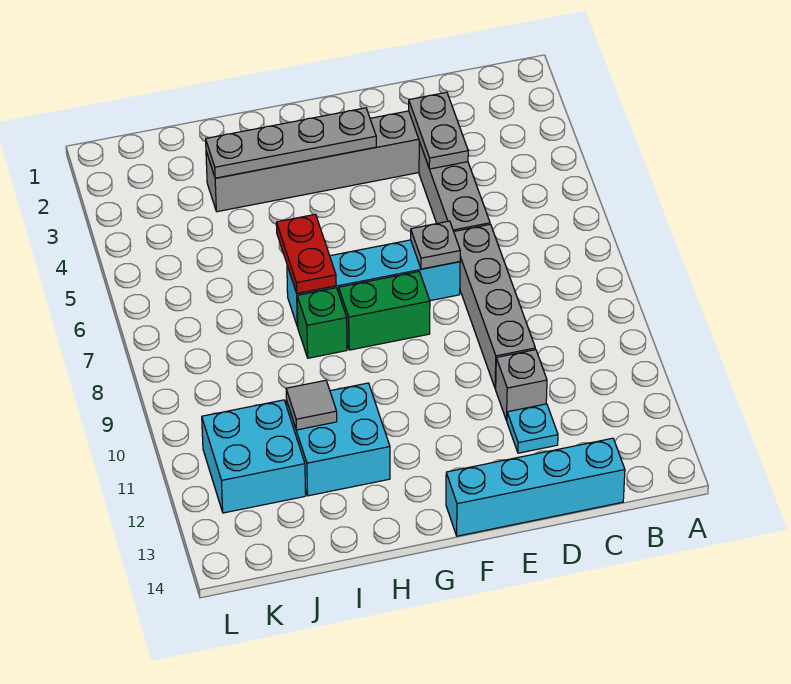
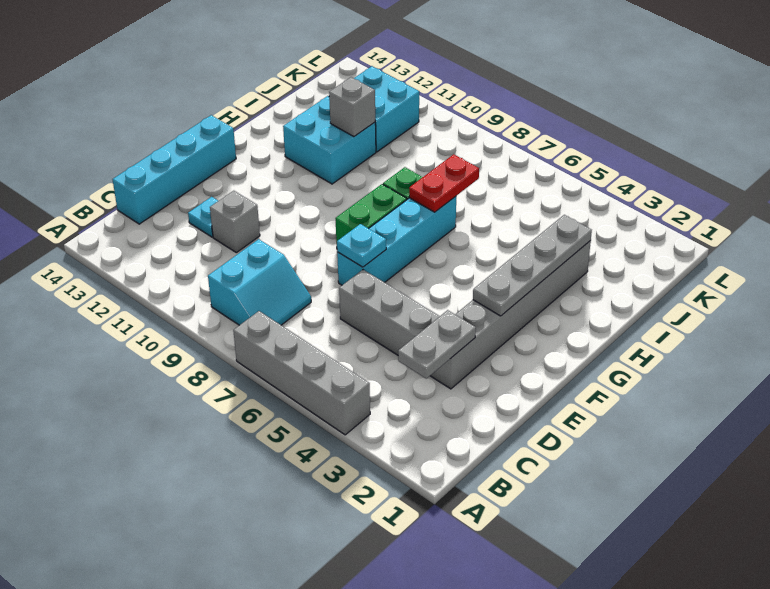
none -> cyan slope B8:C9 level 1 top 9
grey plate D3:D4 level 2 -> grey plate C3:D3 level 2
grey brick D7:D10 level 1 -> grey brick A4:A7 level 1
grey plate E7 level 2 -> cyan plate E7 level 2
red plate H6:H7 level 2 -> red plate H7:I7 level 2
grey tile I11 level 2 -> grey brick I11 level 2

